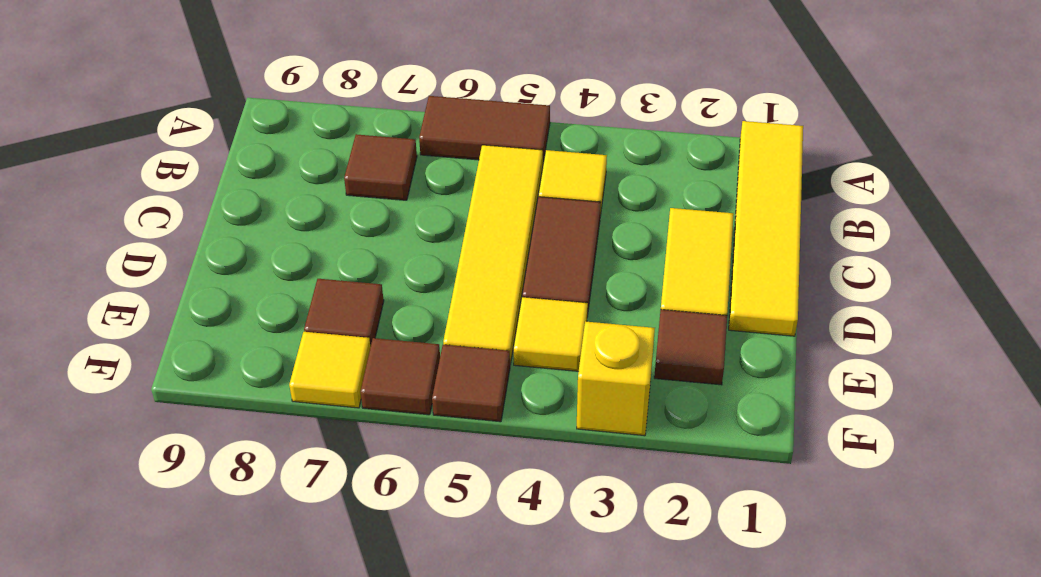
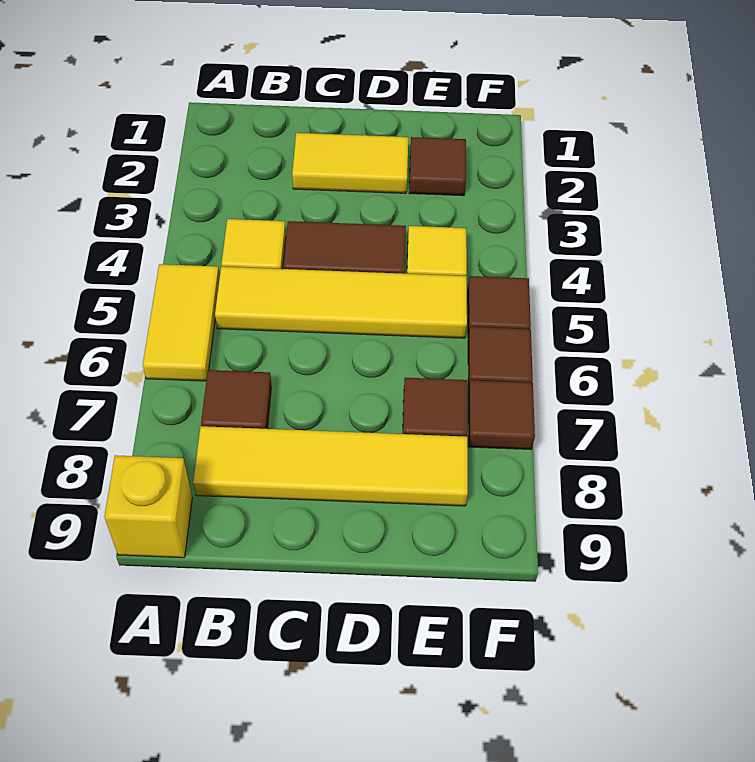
yellow tile A1:D1 level 1 -> yellow tile B8:E8 level 1
brown tile A5:A6 level 1 -> yellow tile A5:A6 level 1
yellow brick F3 level 1 -> yellow brick A9 level 1
yellow tile F7 level 1 -> brown tile F7 level 1

